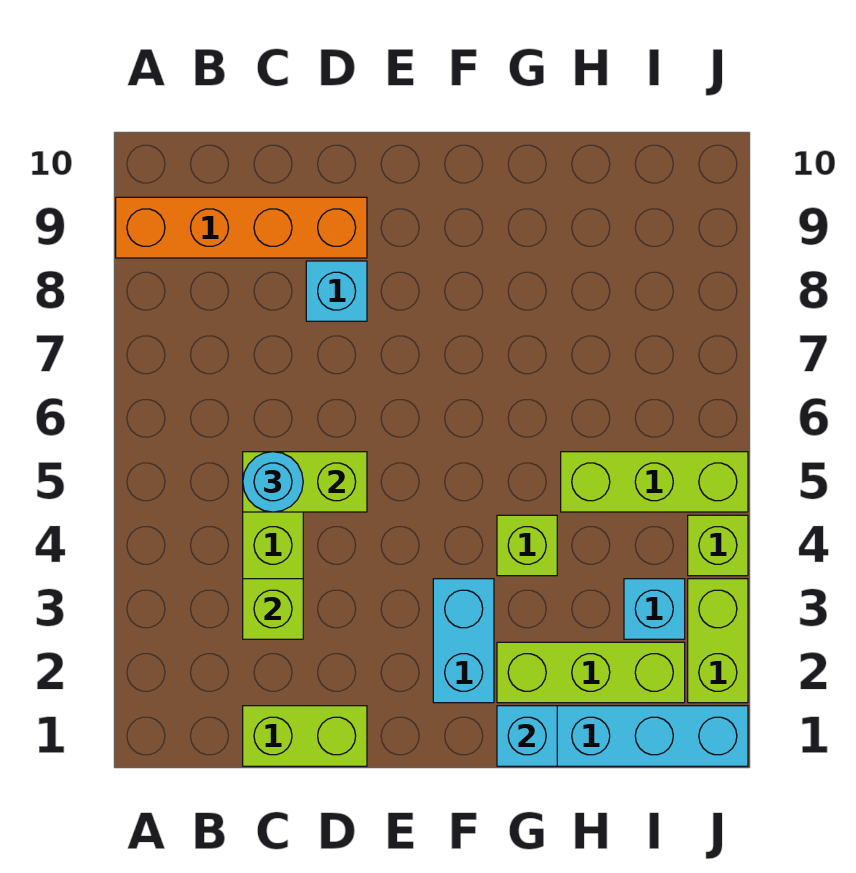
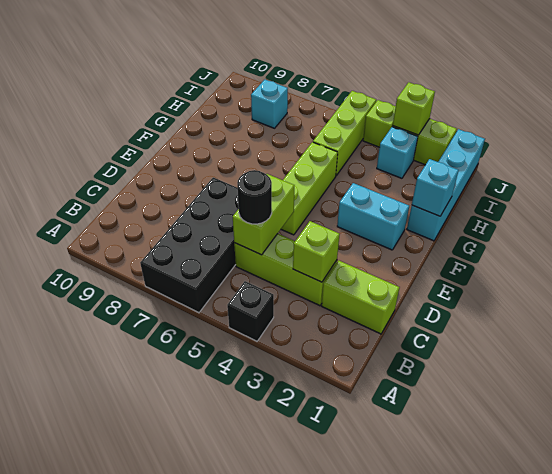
none -> black brick A4 level 1
none -> black brick A6:D7 level 1
orange brick A9:D9 level 1 -> none
lime brick C1:D1 level 1 -> lime brick C1:C2 level 1
cyan round brick C5 level 3 -> black round brick C5 level 3
cyan brick D8 level 1 -> cyan brick I8 level 1
lime brick G2:I2 level 1 -> lime brick E5:G5 level 1
lime brick G4 level 1 -> lime brick J3 level 2

